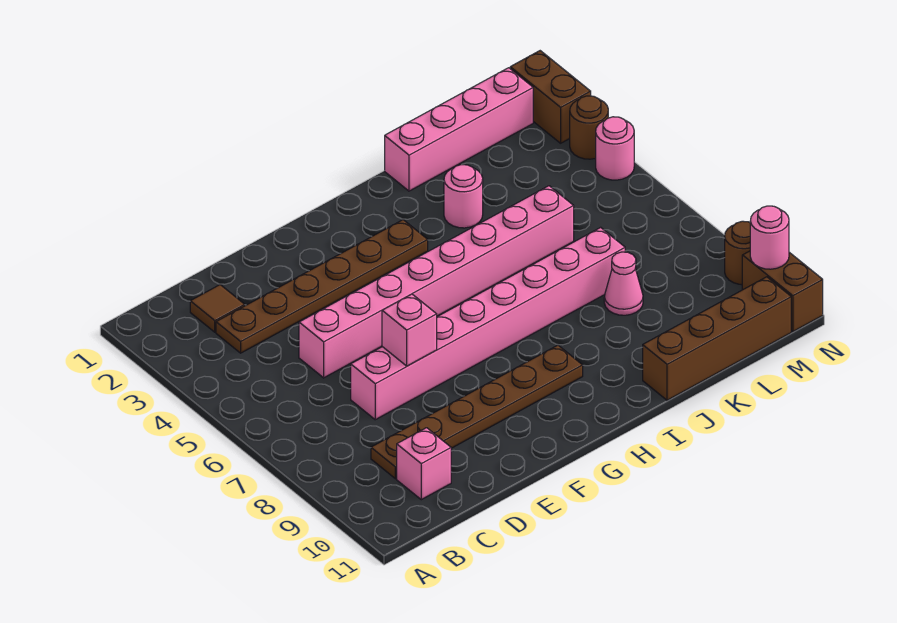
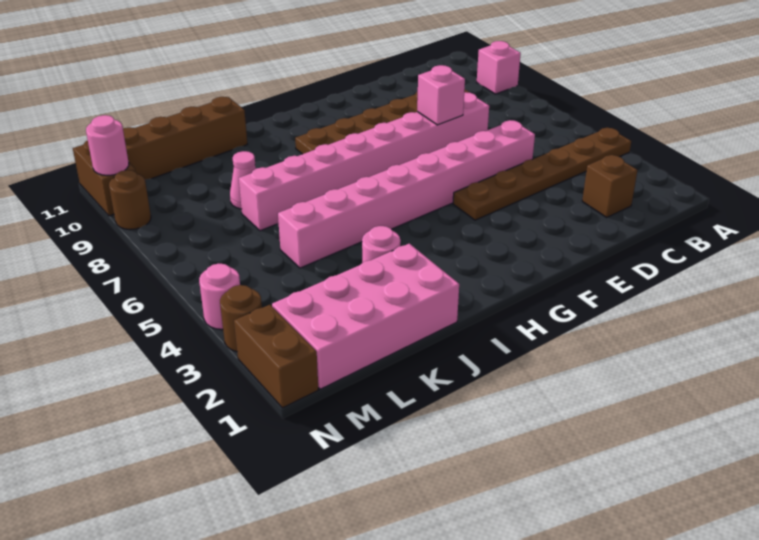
brown tile C2 level 1 -> brown brick C2 level 1
brown plate C3:H3 level 1 -> brown plate A4:F4 level 1
pink brick C10 level 1 -> pink brick A9 level 1
pink brick J1:M1 level 1 -> pink brick J1:M2 level 1

